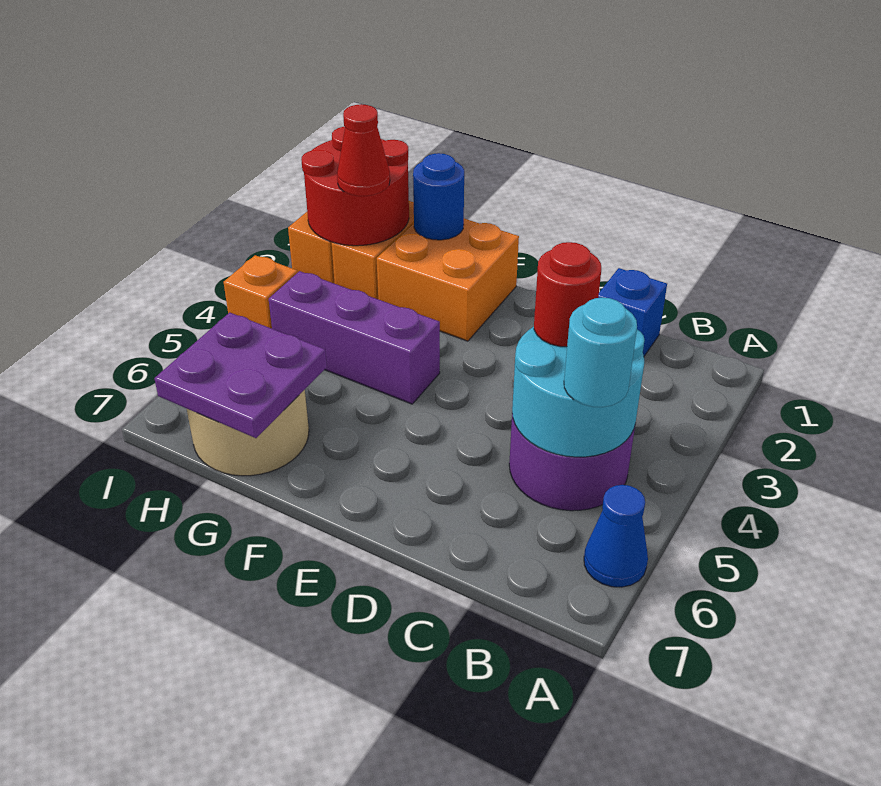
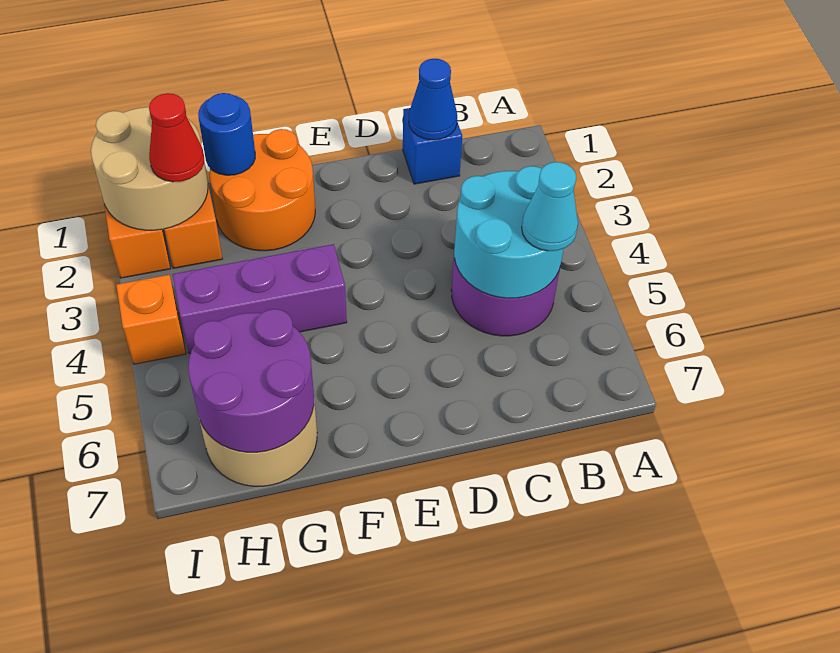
blue cone A6 level 1 -> blue cone C1 level 2
cyan round brick B5 level 3 -> cyan cone B5 level 3
red round brick C4 level 3 -> none
orange brick F1:G2 level 1 -> orange round brick F1:G2 level 1
purple plate G6:H7 level 2 -> purple round brick G6:H7 level 2
red round brick H1:I2 level 2 -> tan round brick H1:I2 level 2

